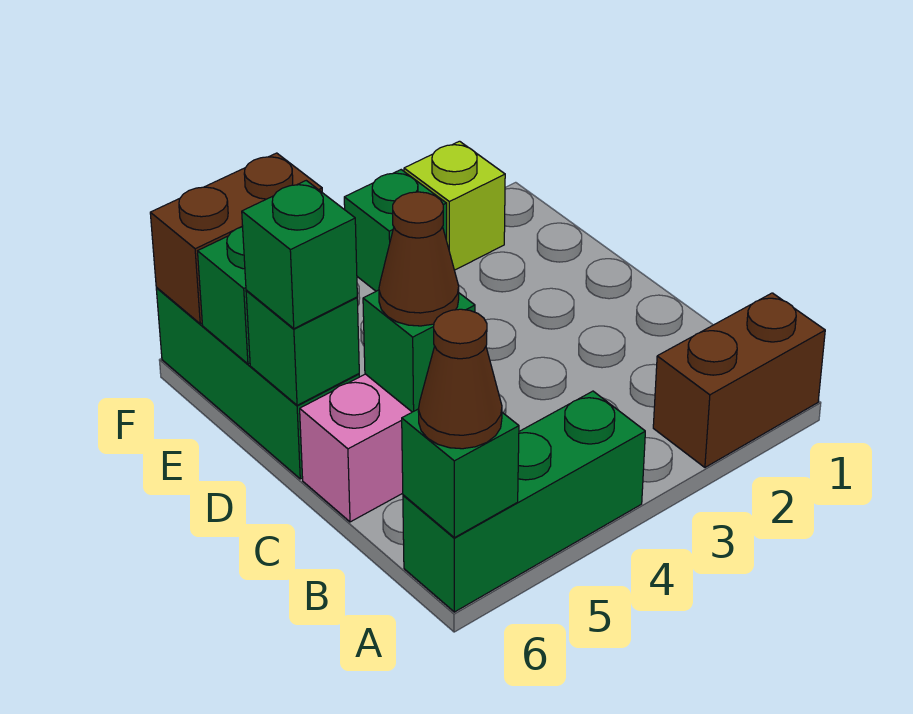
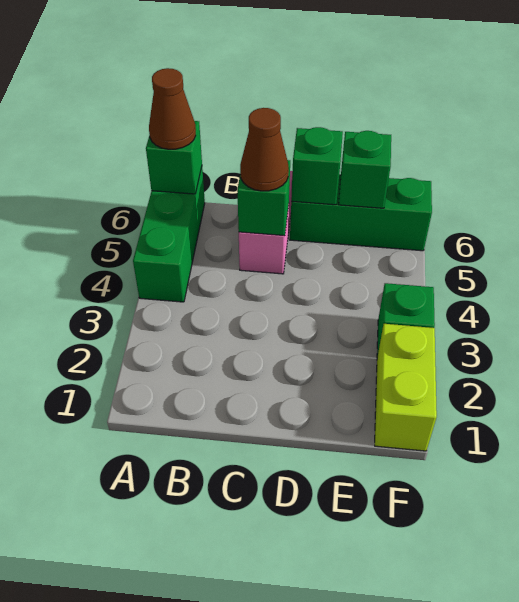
brown brick A1:A2 level 1 -> none
green brick D6 level 3 -> none
lime brick F2 level 1 -> lime brick F1:F2 level 1
brown brick F5:F6 level 2 -> none

